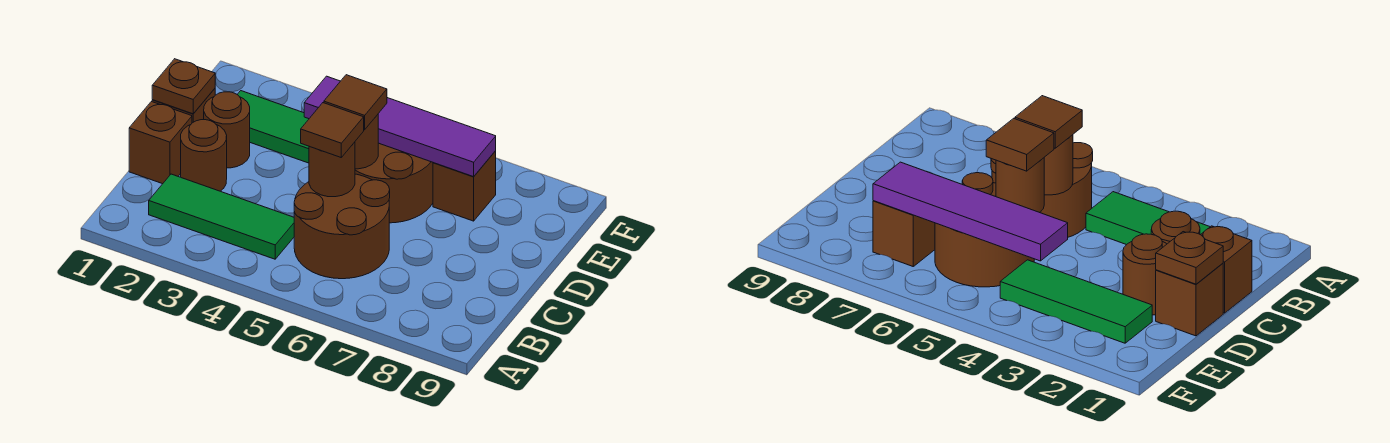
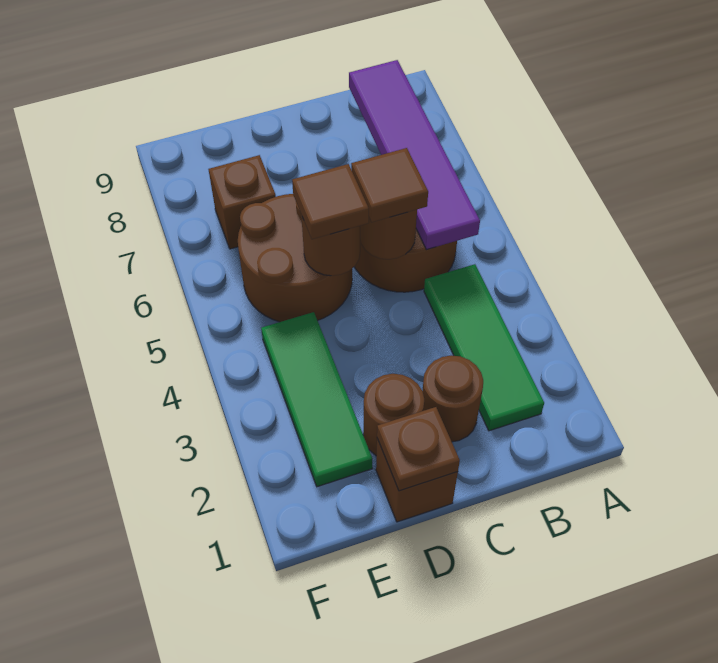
brown brick C1 level 1 -> none
purple tile E4:E7 level 2 -> purple tile B5:B8 level 2

